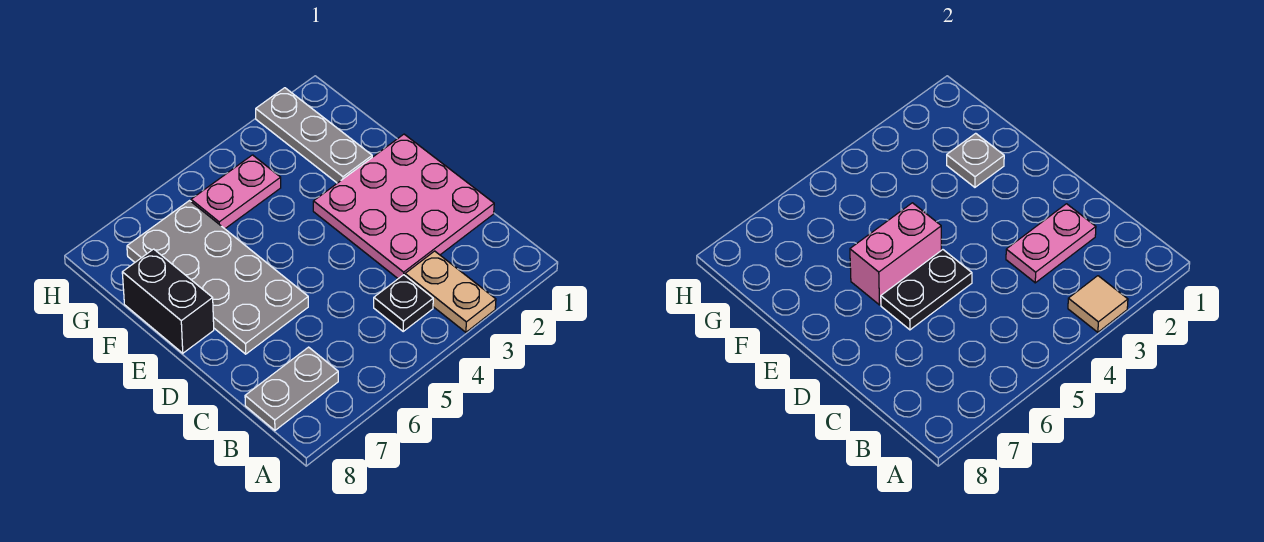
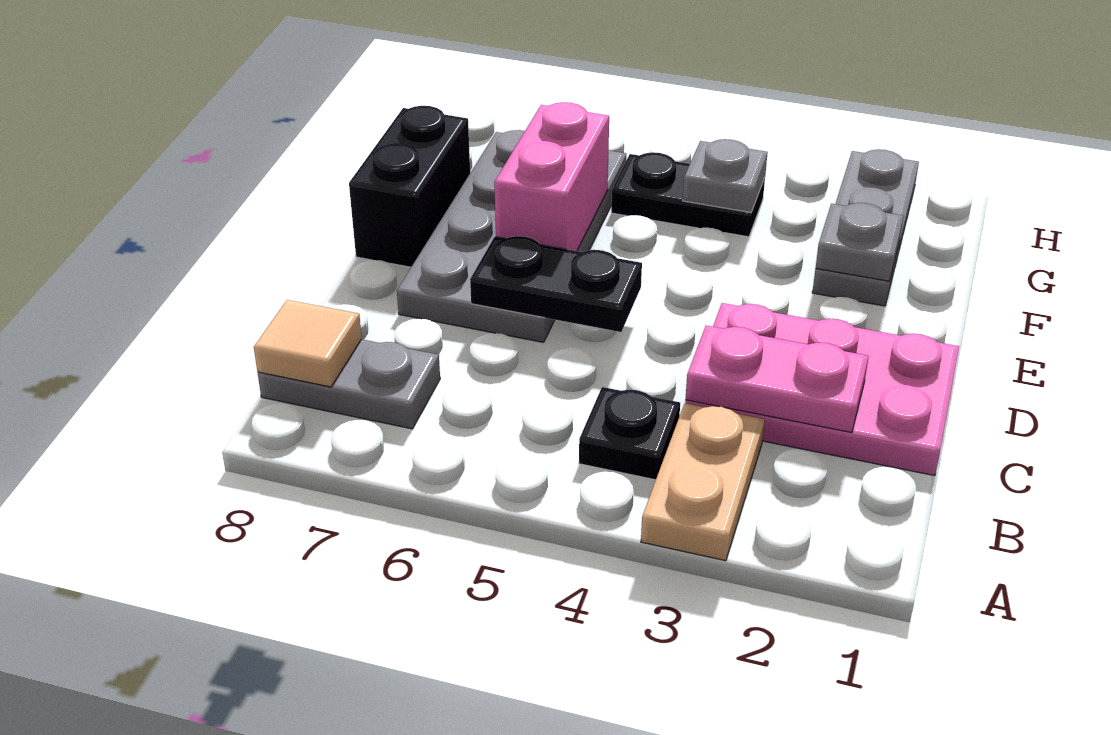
tan tile A3 level 2 -> tan tile B8 level 2
pink plate C1:E3 level 1 -> pink plate C1:D3 level 1
pink brick E5:E6 level 2 -> pink brick E6:F6 level 2
pink plate G4:G5 level 1 -> black plate G4:G5 level 1
none -> grey plate G4 level 2

